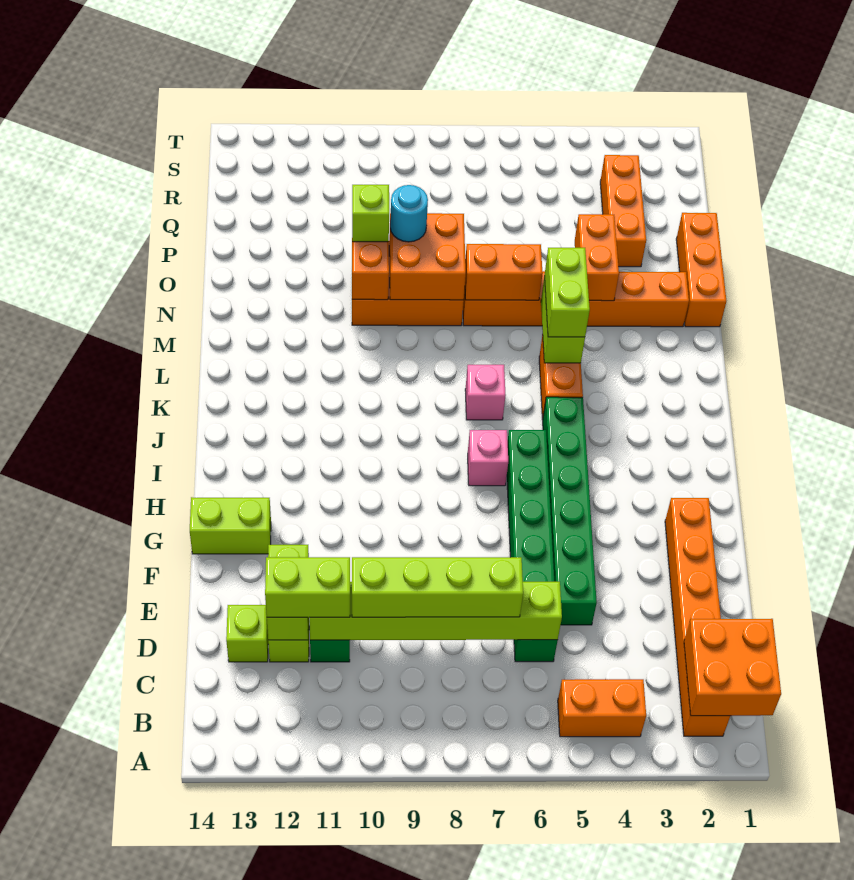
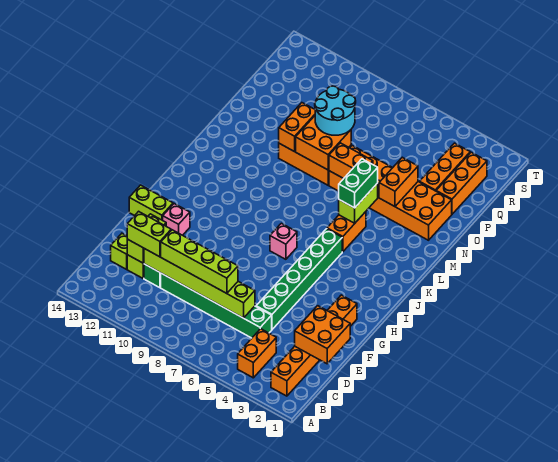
orange brick B1:C2 level 2 -> orange brick D1:E2 level 2
orange brick B4:B5 level 1 -> orange brick B4:C4 level 1
green brick D6:I6 level 1 -> green brick D5:D10 level 1
pink brick K7 level 1 -> pink brick G12 level 1
lime brick L5:M5 level 3 -> green brick L5:M5 level 3
orange brick N1:P1 level 1 -> orange brick P2:R2 level 1
orange brick N2:N7 level 1 -> orange brick N2:O7 level 1
cyan round brick O9 level 3 -> cyan round brick O8:P9 level 3
lime brick O10 level 3 -> none

